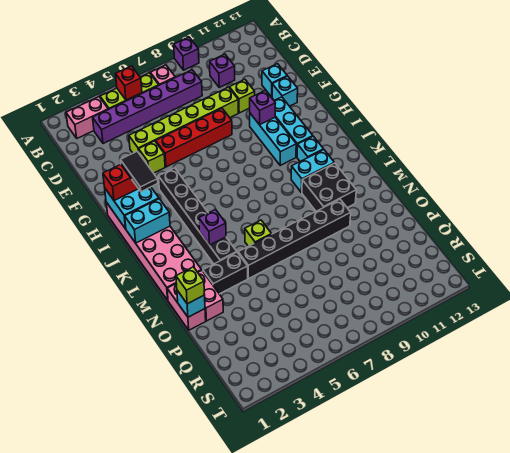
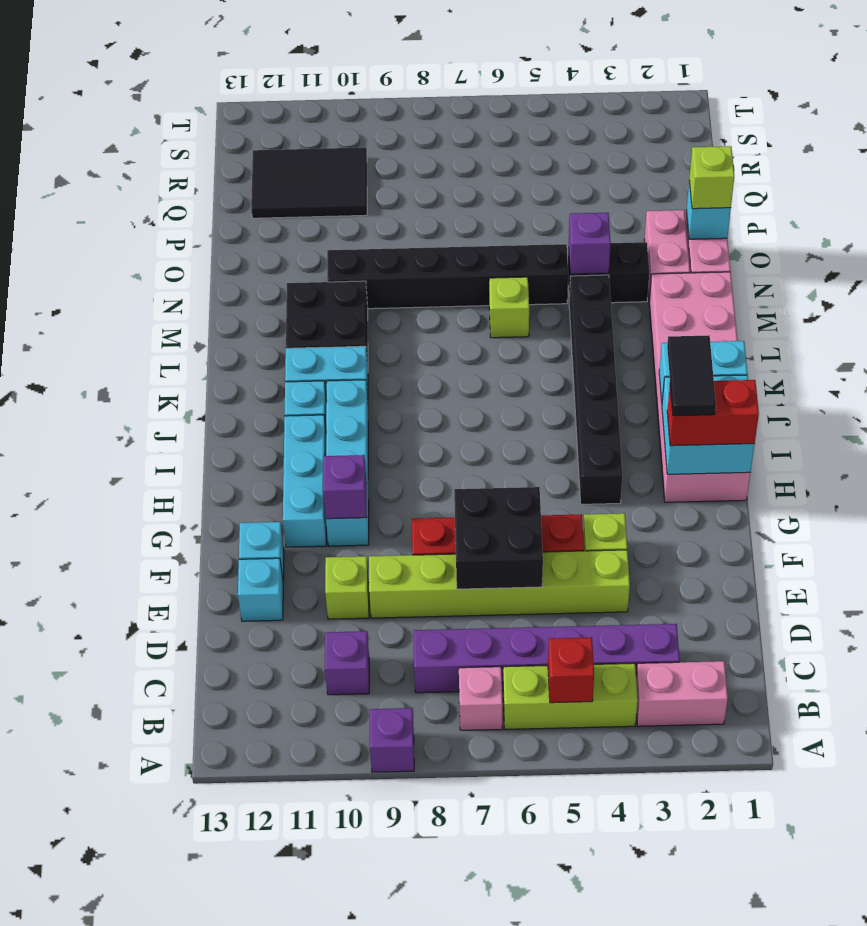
none -> black brick E6:F7 level 2
cyan brick G10:I10 level 1 -> cyan brick G10:J10 level 1
purple brick L4 level 2 -> purple brick N4 level 2
none -> black tile Q10:R12 level 1

